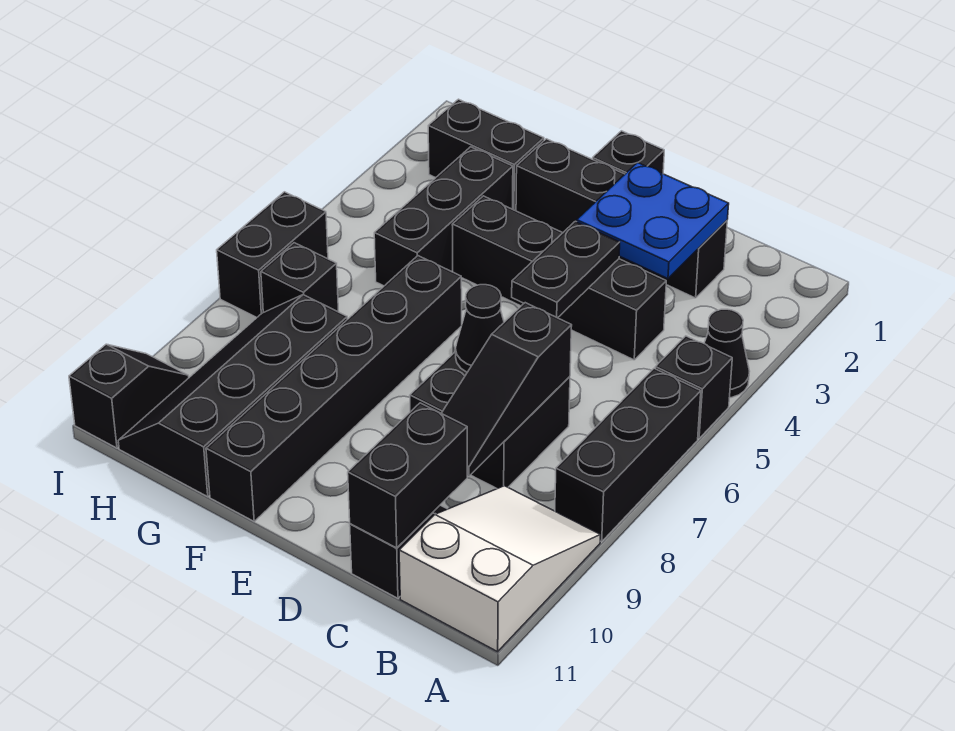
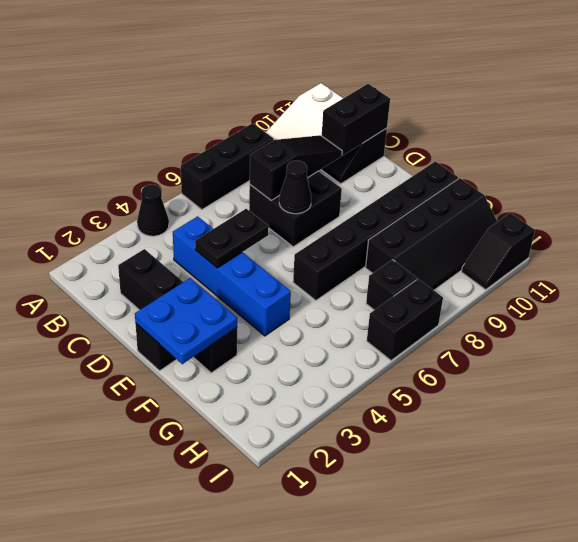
black brick A5 level 1 -> none
blue plate C2:D3 level 2 -> blue plate E1:F2 level 2
black brick C4:F4 level 1 -> blue brick C4:F4 level 1
black brick G2:H2 level 1 -> none
black brick G3:G5 level 1 -> none

